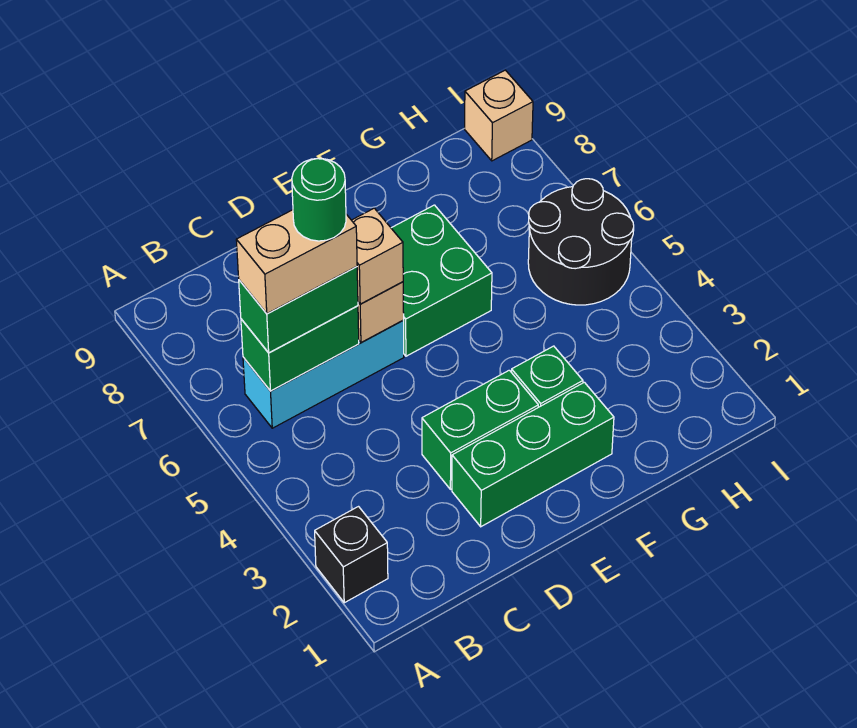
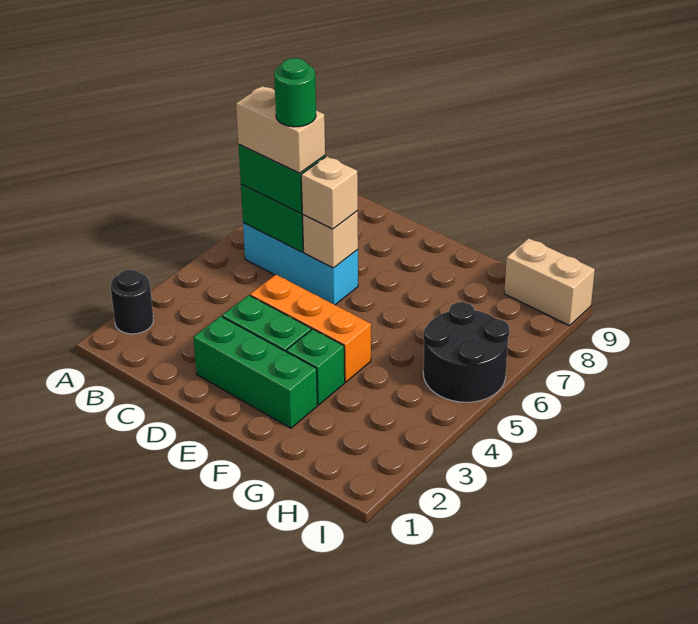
black brick A2 level 1 -> black round brick A2 level 1
none -> orange brick D4:F4 level 1
green brick E6:F7 level 1 -> none
tan brick I9 level 1 -> tan brick H9:I9 level 1

